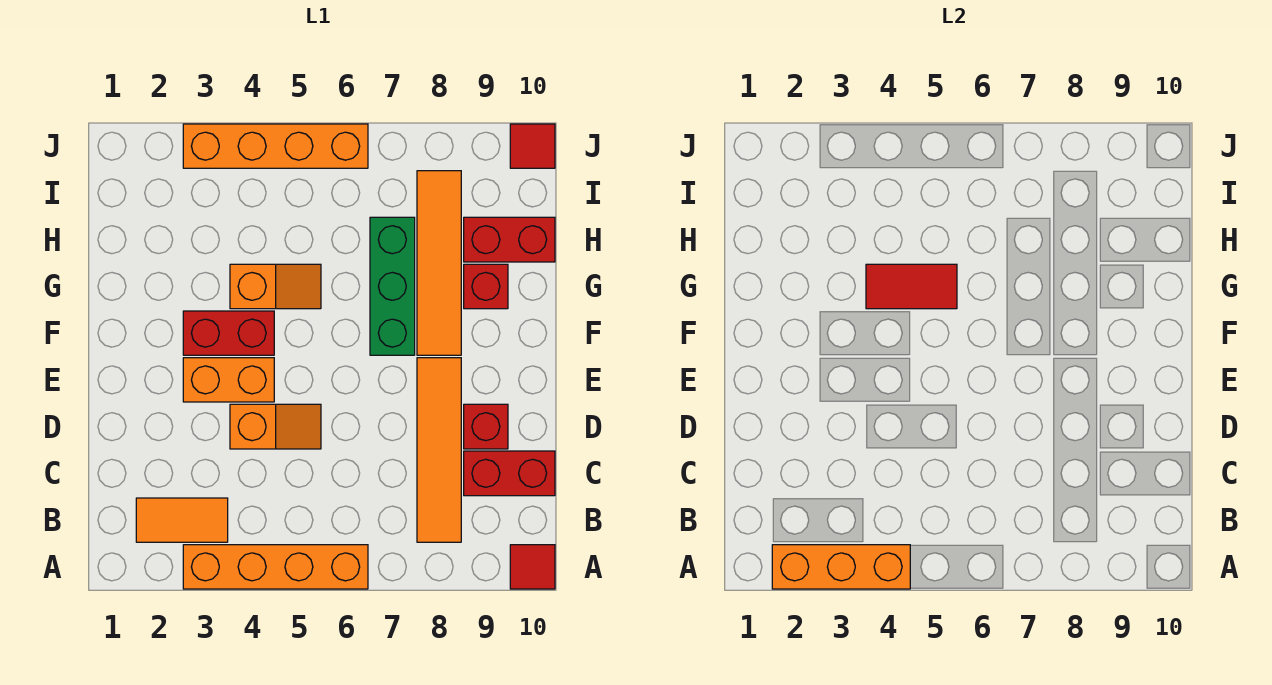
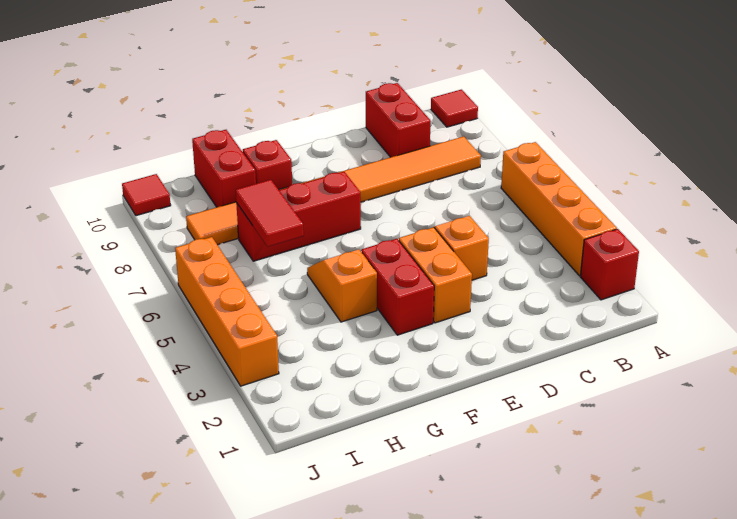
orange brick A2:A4 level 2 -> none
orange tile B2:B3 level 1 -> none
red brick D9 level 1 -> red brick A2 level 1
green brick F7:H7 level 1 -> red brick F7:H7 level 1
red tile G4:G5 level 2 -> red tile H6:H7 level 2

